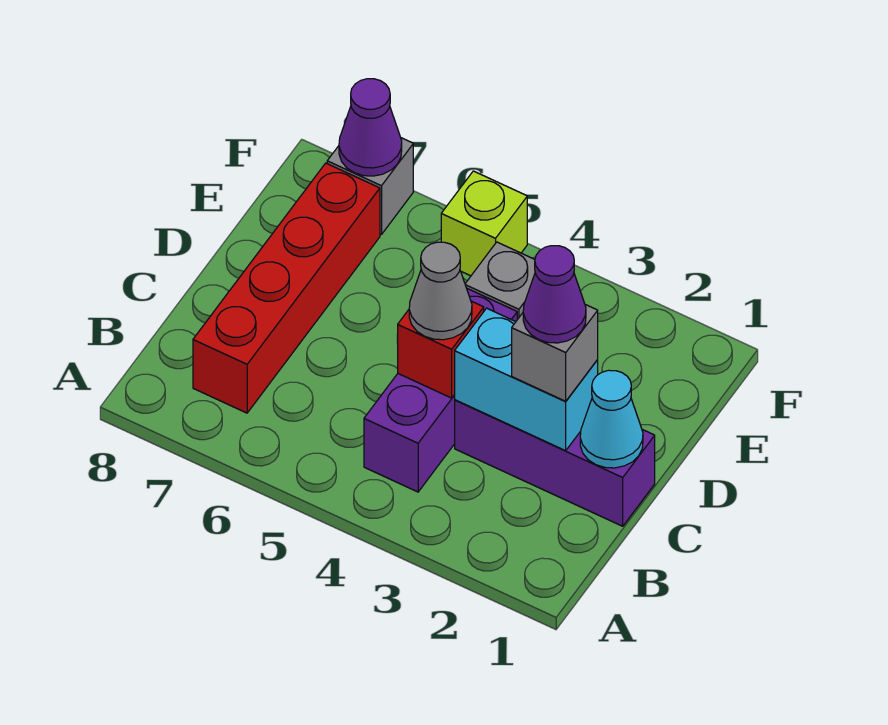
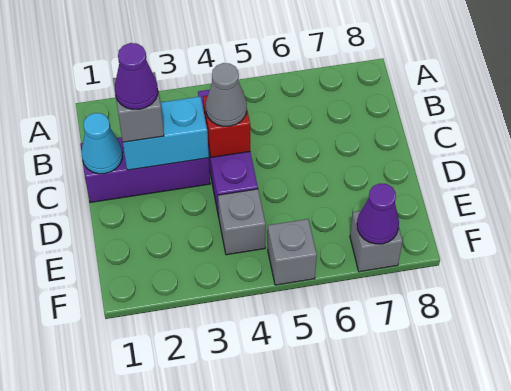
red brick B7:E7 level 1 -> none
lime brick F5 level 1 -> grey brick F5 level 1

